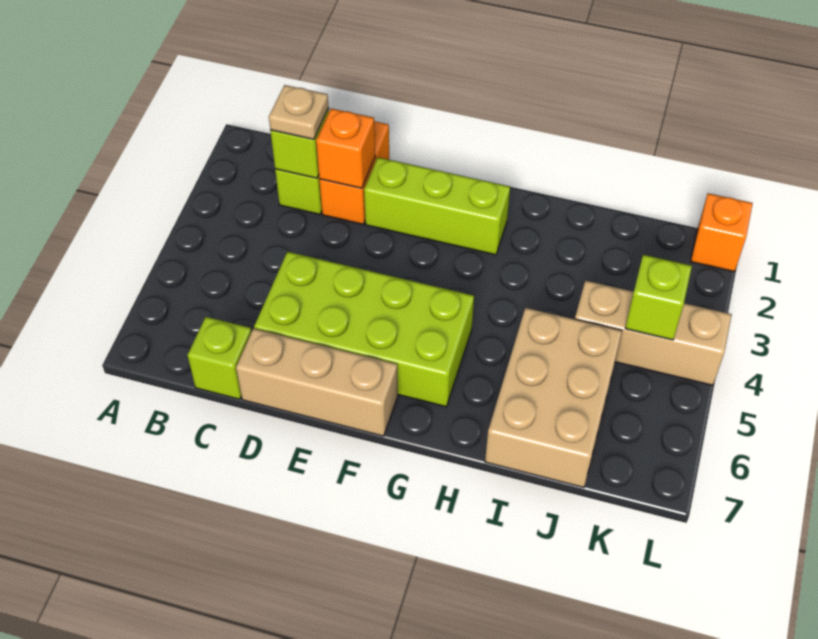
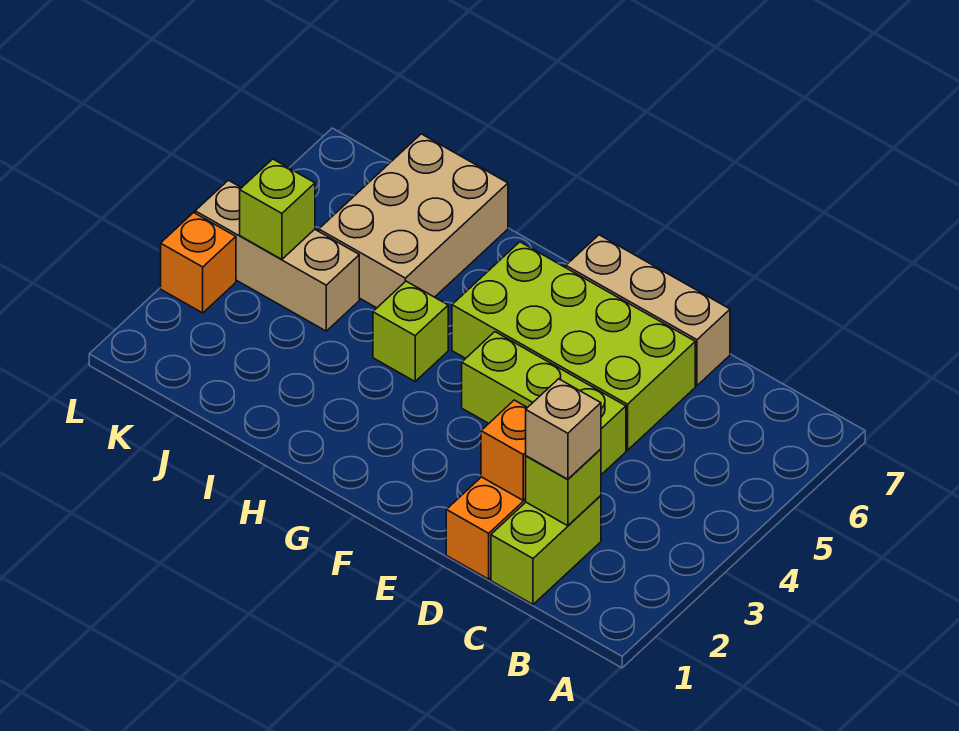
tan plate C2 level 3 -> tan brick C2 level 3
lime brick C7 level 1 -> lime brick H4 level 1
lime brick E2:G2 level 1 -> lime brick D4:F4 level 1
orange brick L1 level 1 -> orange brick L3 level 1

